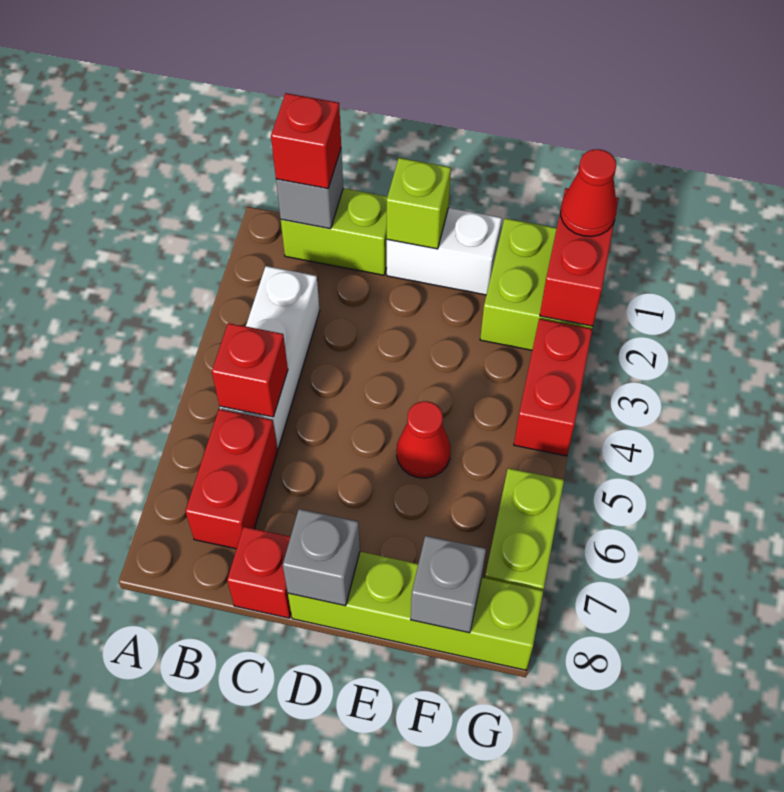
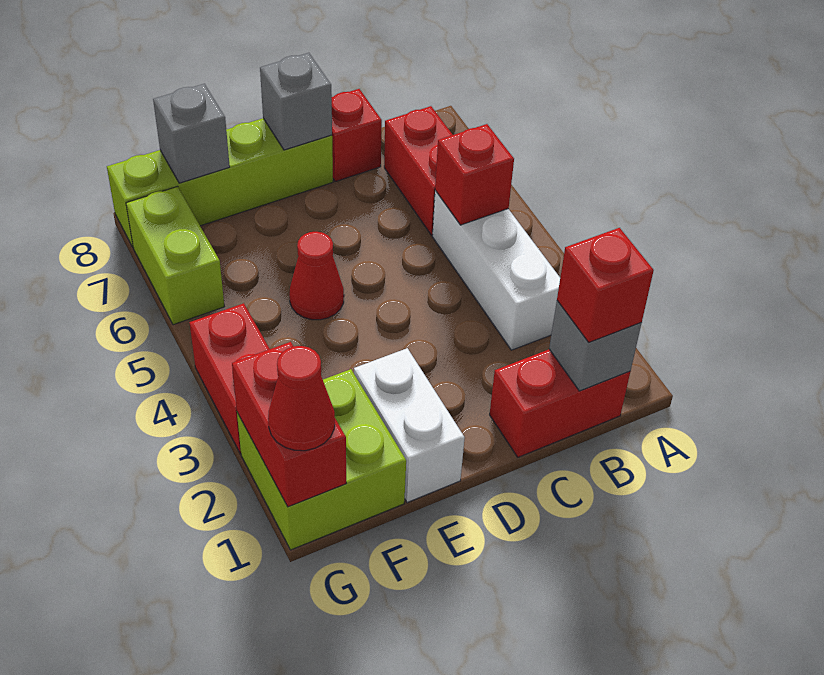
lime brick B1:C1 level 1 -> red brick B1:C1 level 1
white brick D1:E1 level 1 -> white brick E1:E2 level 1
lime brick D1 level 2 -> none

